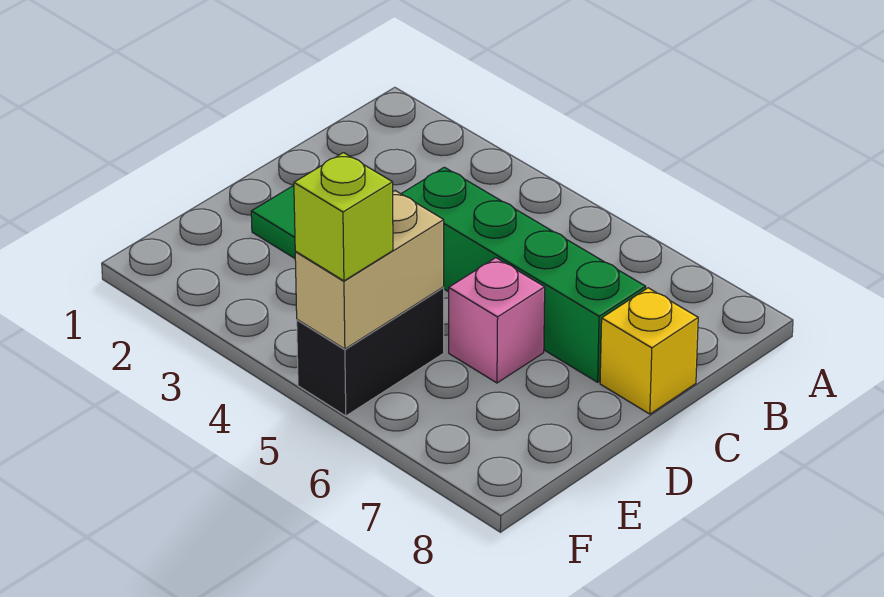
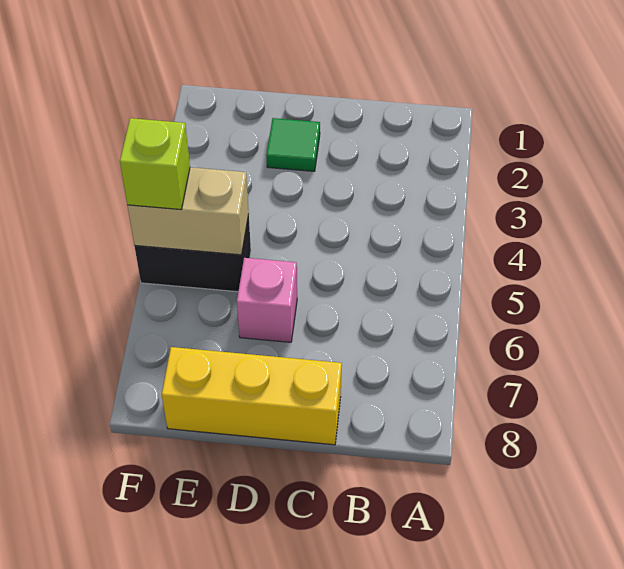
green brick C4:C7 level 1 -> none
yellow brick C8 level 1 -> yellow brick C8:E8 level 1

